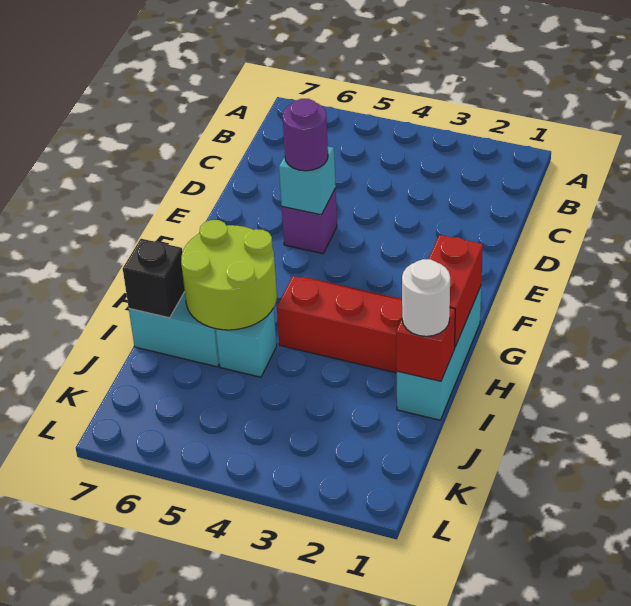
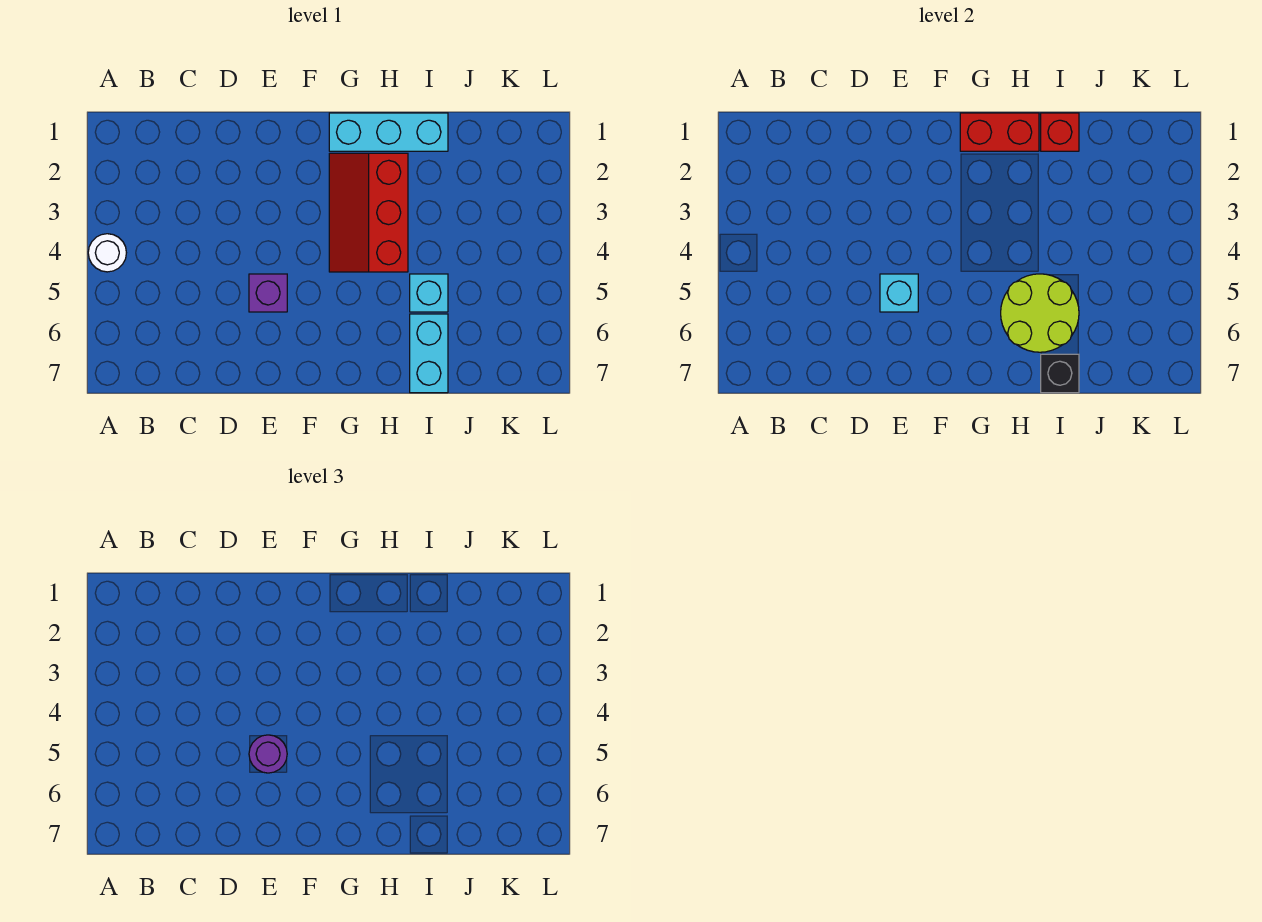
white round brick I1 level 3 -> white round brick A4 level 1

